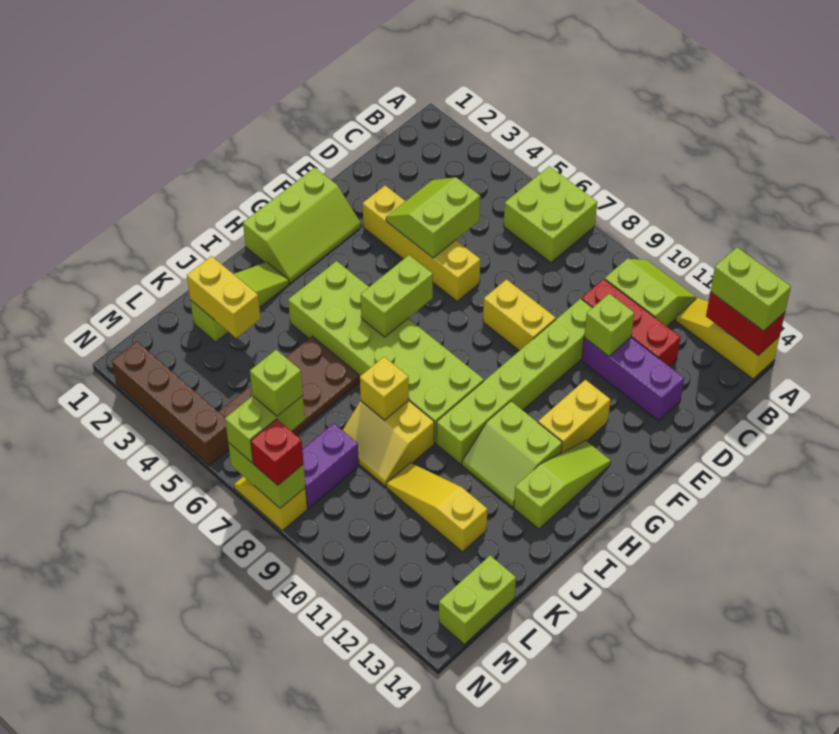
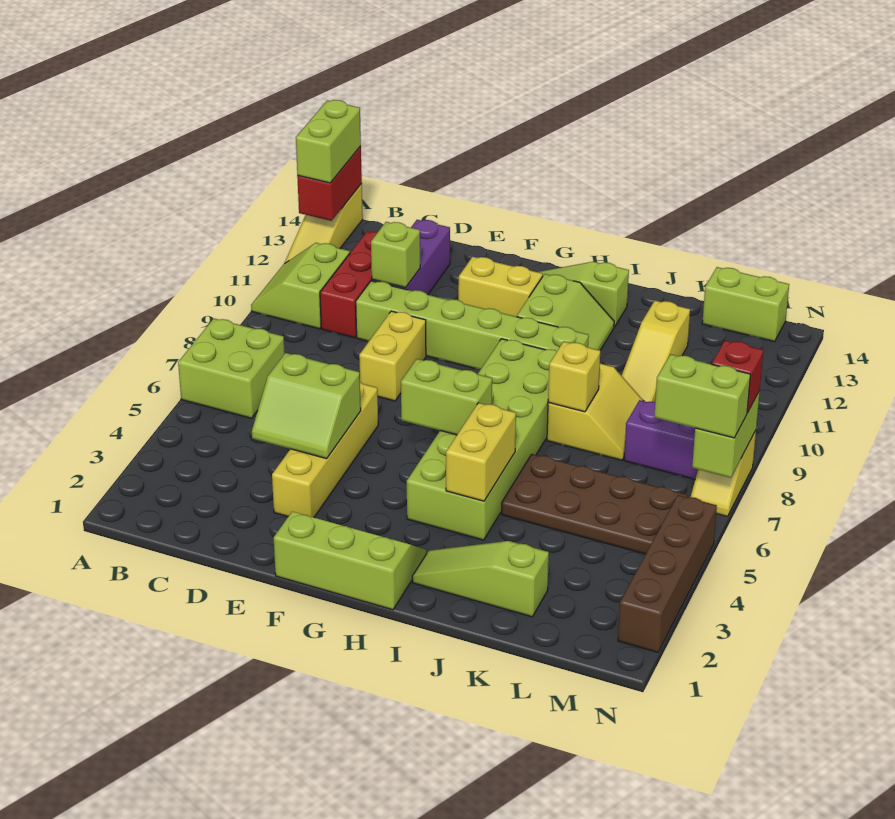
yellow brick K2:K3 level 2 -> yellow brick I4:I5 level 2
lime brick M7 level 4 -> none

